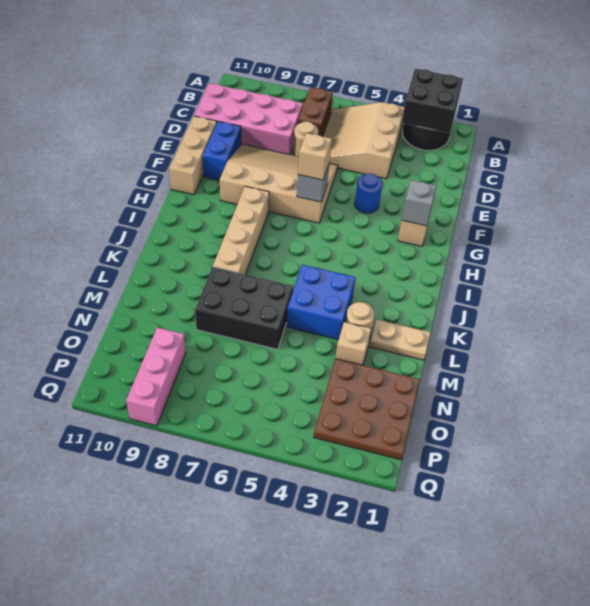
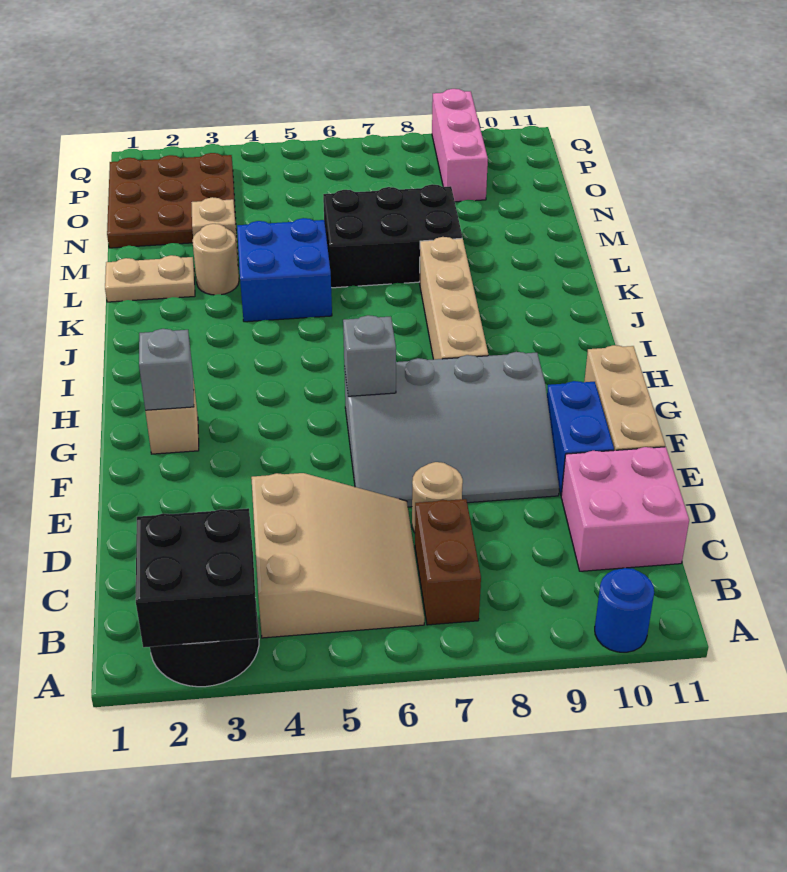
pink brick C8:D11 level 1 -> pink brick C10:D11 level 1
tan slope E6:G9 level 1 top G -> grey slope E6:G9 level 1 top G
blue round brick F4 level 1 -> blue round brick A10 level 1
tan brick G6 level 3 -> none

